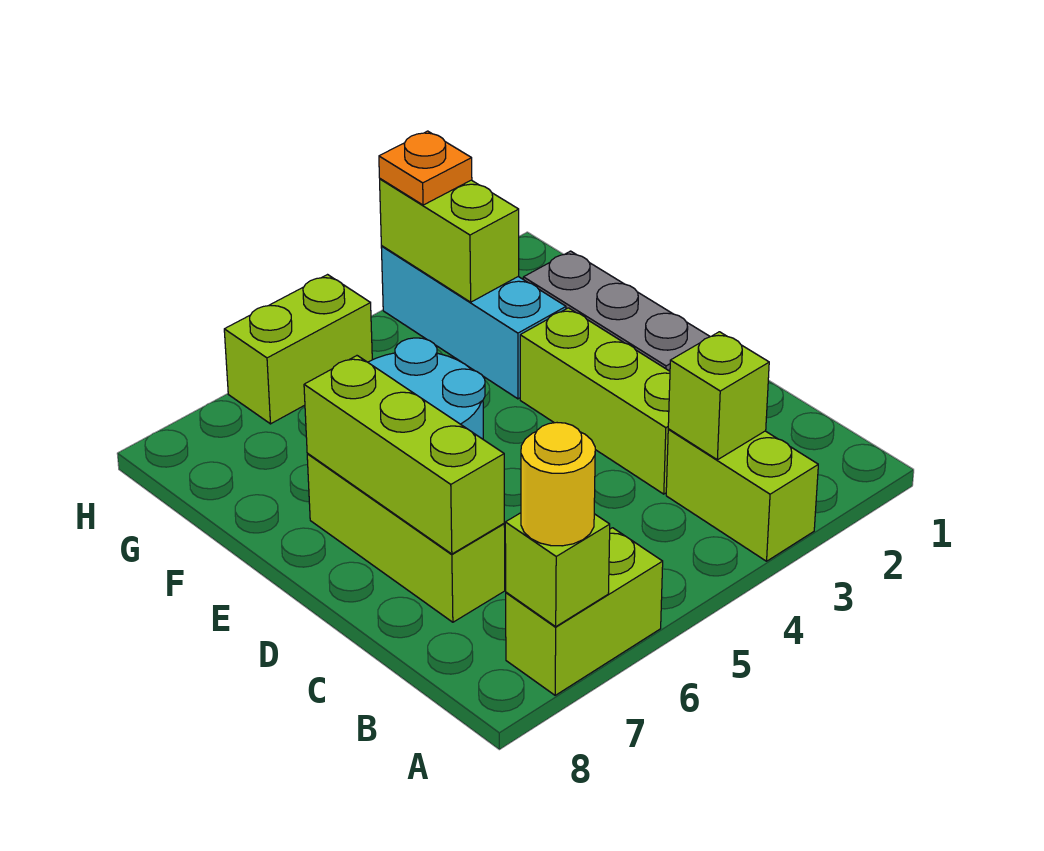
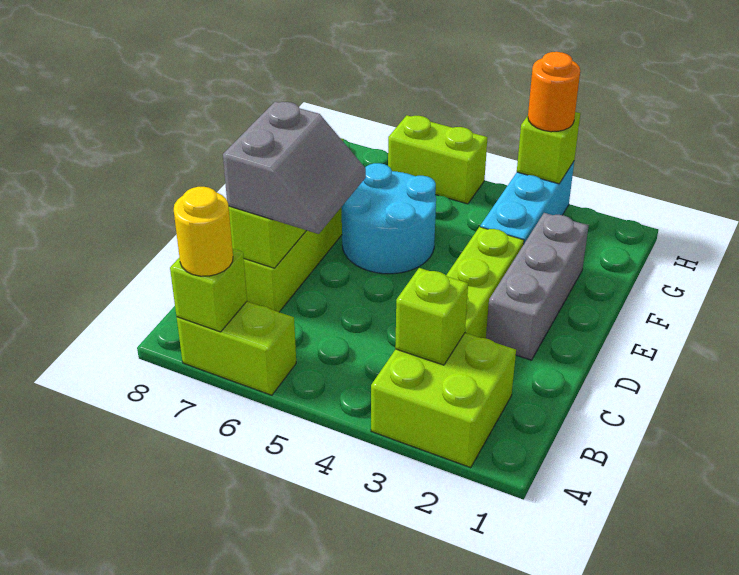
lime brick A3:B3 level 1 -> lime brick A2:B3 level 1
none -> grey slope C6:D7 level 3 top 7
lime brick G3:H3 level 2 -> lime brick H3 level 2
orange plate H3 level 3 -> orange round brick H3 level 3

